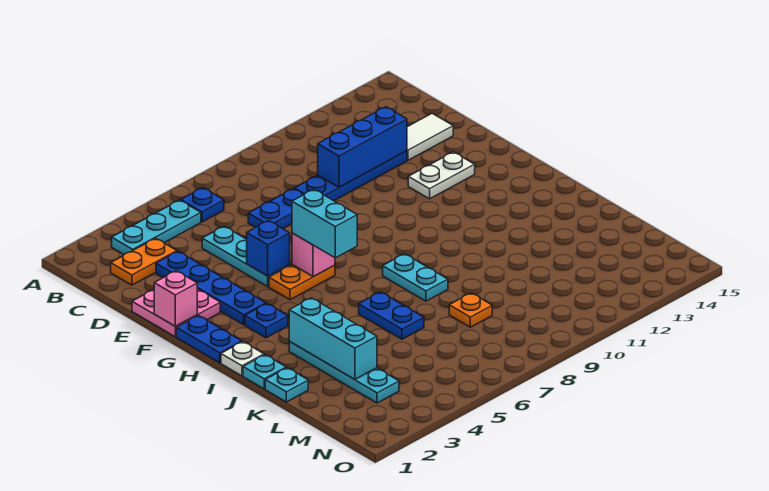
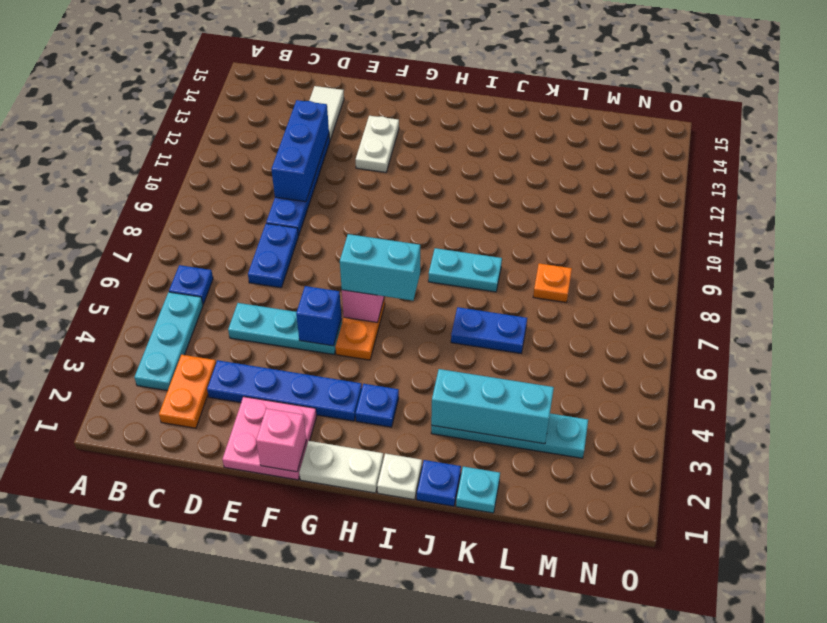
blue plate G1:H1 level 1 -> white plate G1:H1 level 1
cyan plate J1 level 1 -> blue plate J1 level 1

